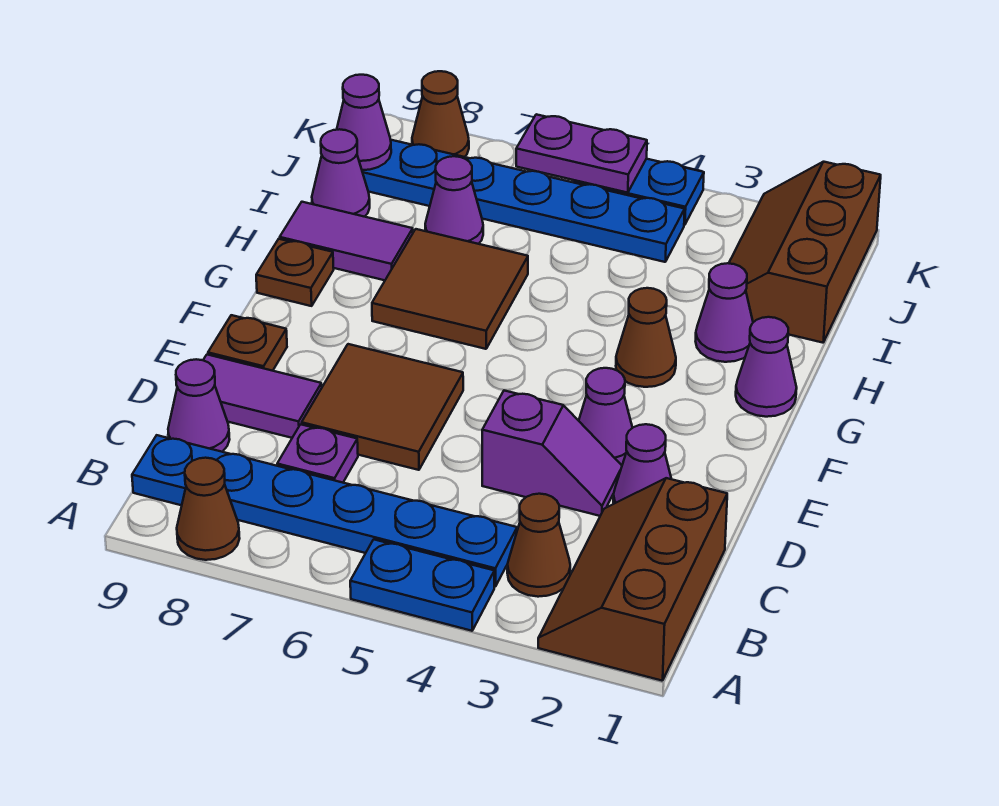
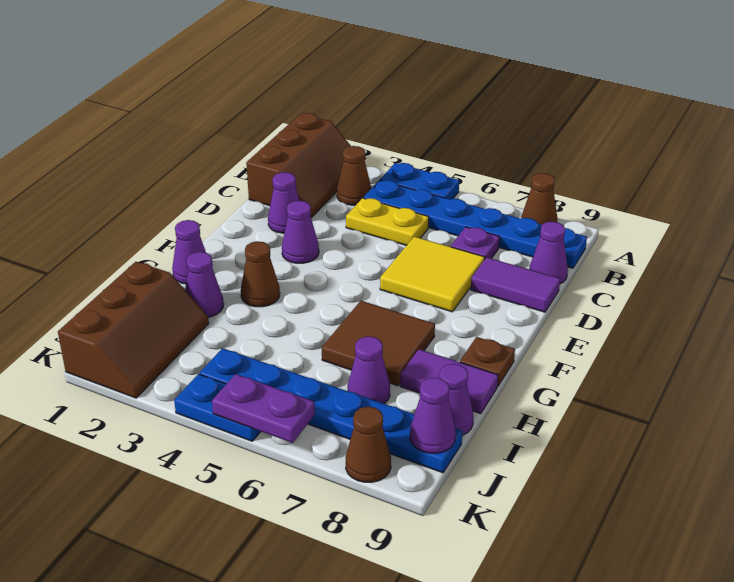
none -> yellow plate C4:C5 level 1
purple slope D3:D4 level 1 top 4 -> none
brown tile D6:E7 level 1 -> yellow tile D6:E7 level 1
brown plate E9 level 1 -> none

